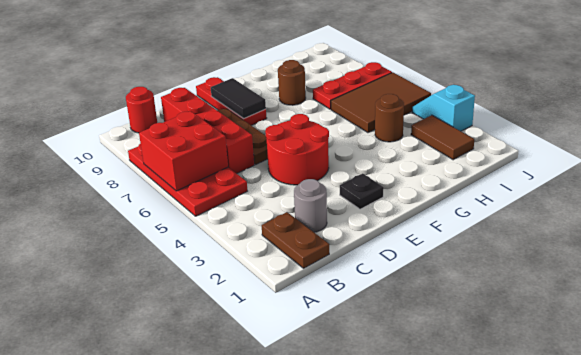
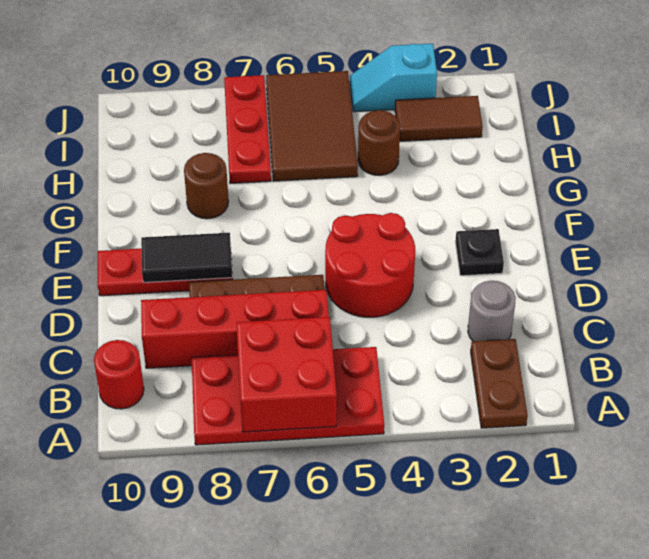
brown plate B1:B2 level 1 -> brown plate A2:B2 level 1

